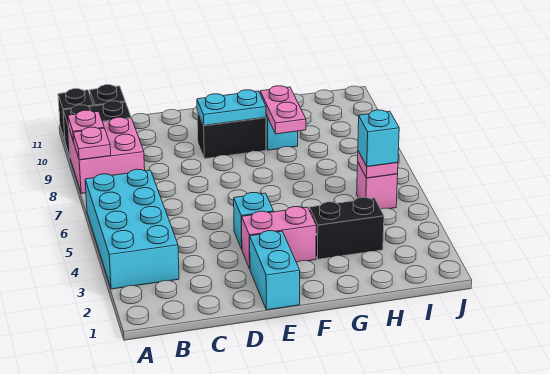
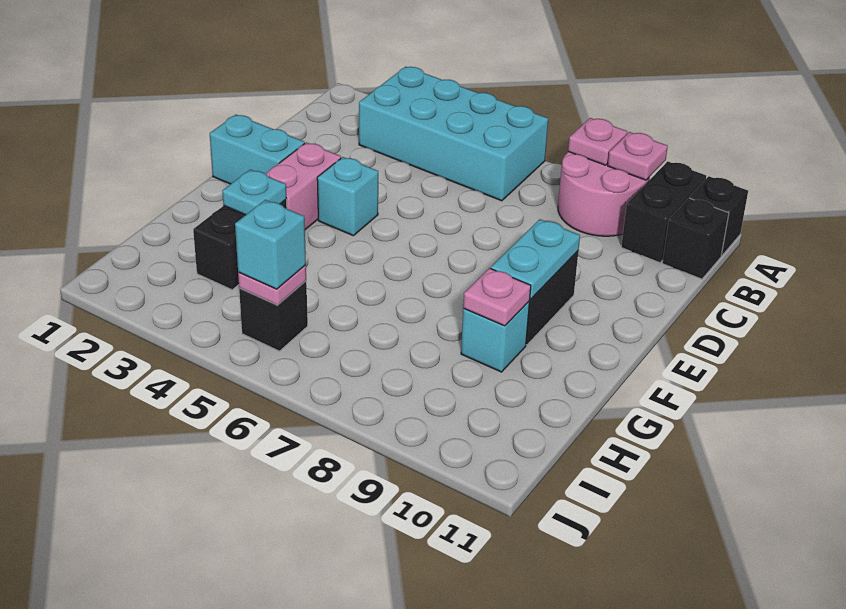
pink brick A8:B9 level 1 -> pink round brick A8:B9 level 1
none -> cyan plate G3 level 2
pink plate G8:G9 level 2 -> pink plate G9 level 2
pink brick I5 level 1 -> black brick I5 level 1

